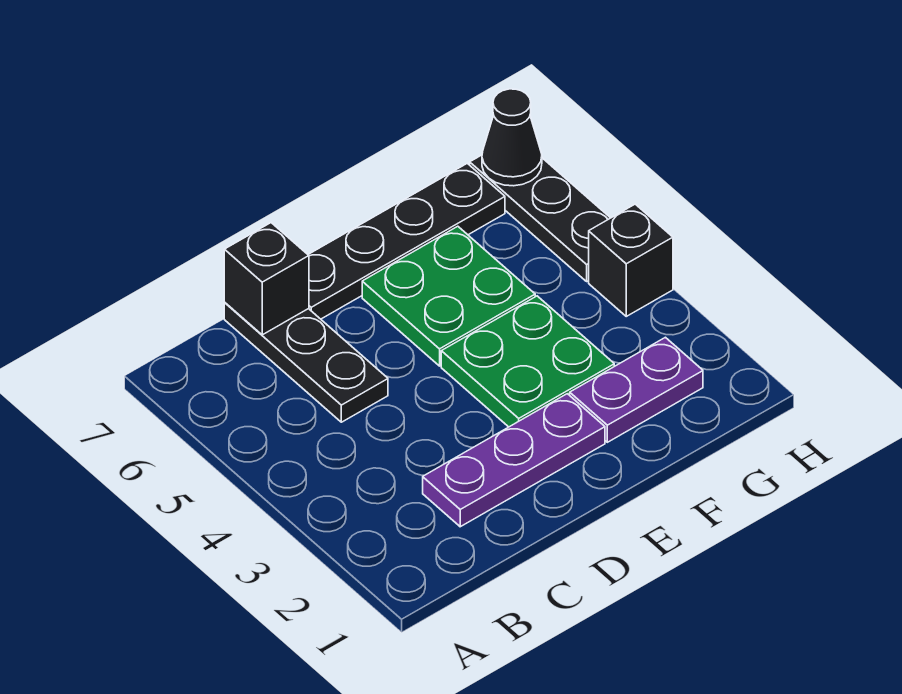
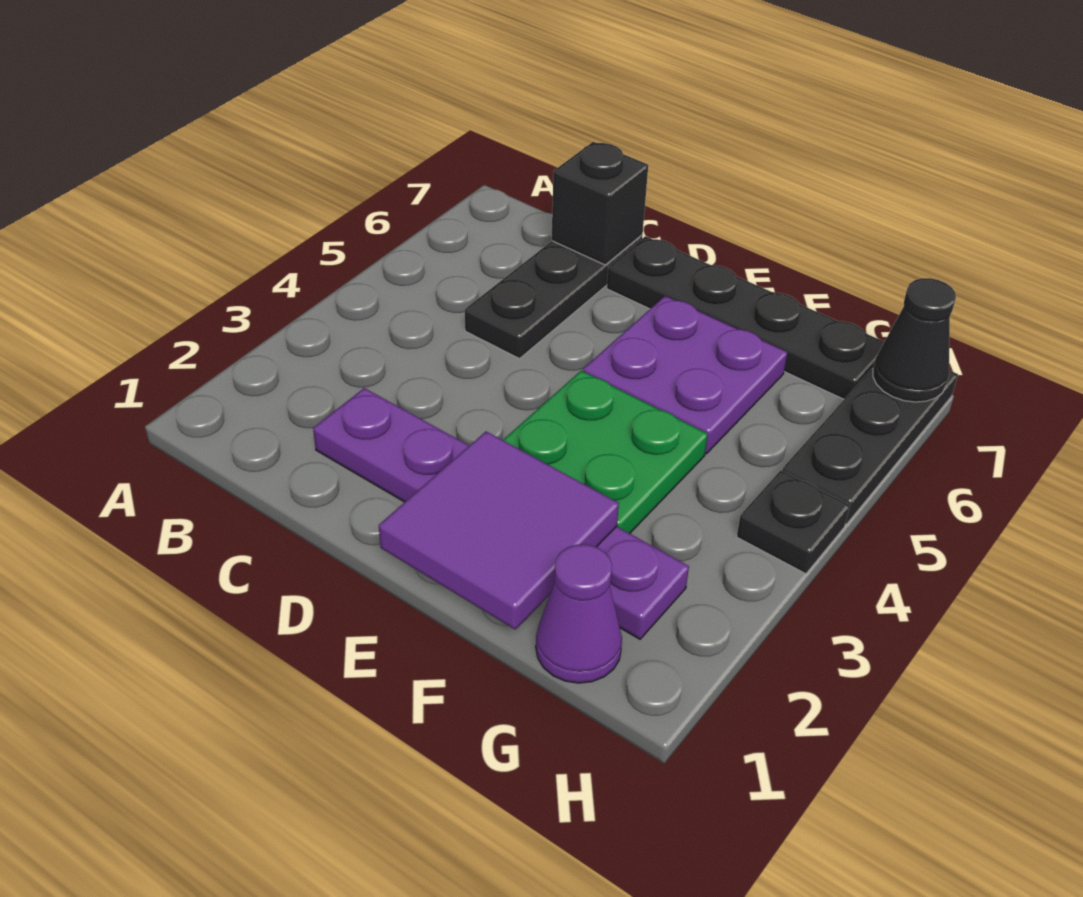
none -> purple tile E1:F2 level 2
green plate E5:F6 level 1 -> purple plate E5:F6 level 1
none -> purple cone G1 level 1
black brick H4 level 1 -> black plate H4 level 1

